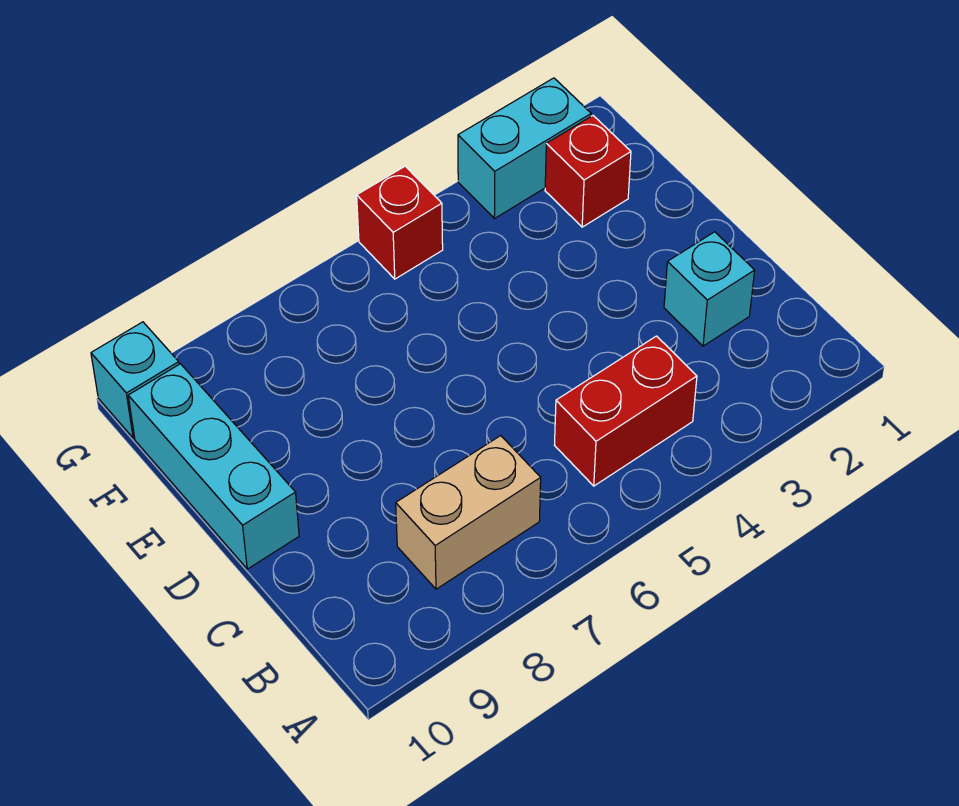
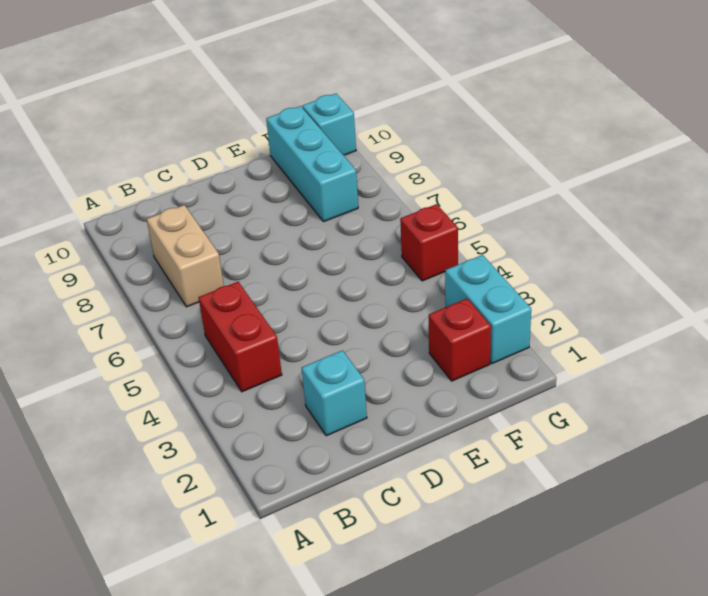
cyan brick D10:F10 level 1 -> cyan brick F8:F10 level 1

